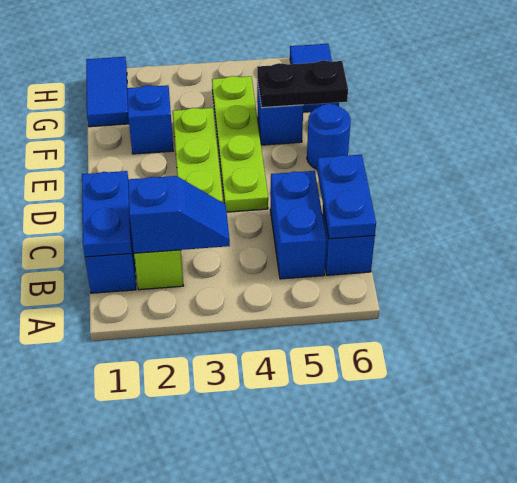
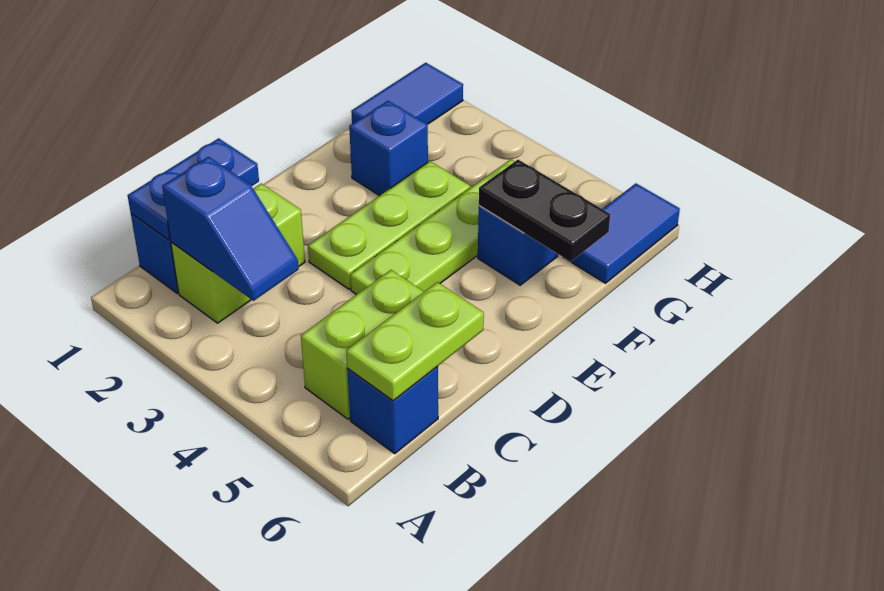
blue brick B5:C5 level 1 -> lime brick B5:C5 level 1
blue plate B6:C6 level 2 -> lime plate B6:C6 level 2
blue round brick E6 level 1 -> none

